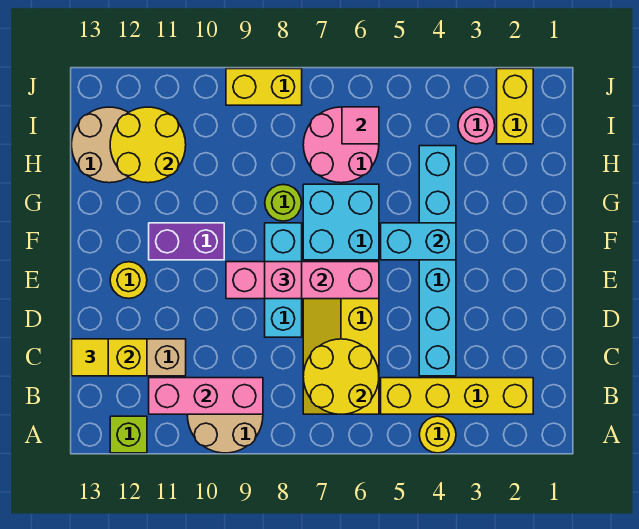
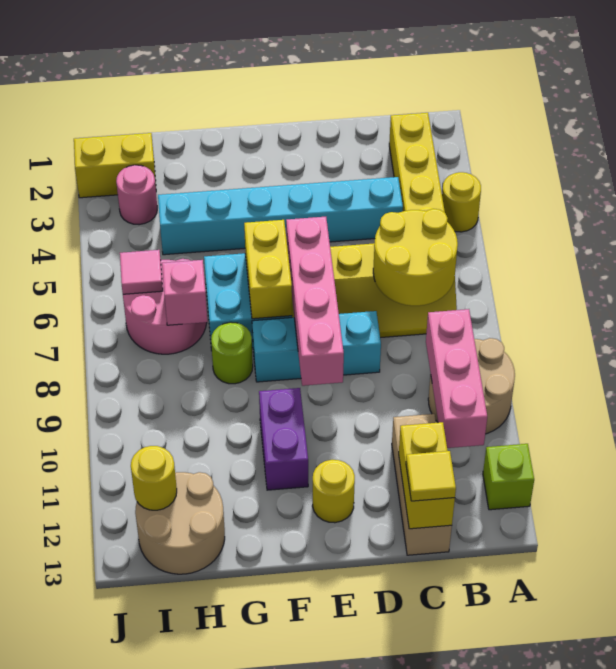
pink brick E8 level 3 -> pink brick H7 level 2
cyan brick F4:F5 level 2 -> none
yellow round brick H11:I12 level 2 -> yellow round brick I12 level 2
yellow brick J8:J9 level 1 -> yellow brick F6:F7 level 2

